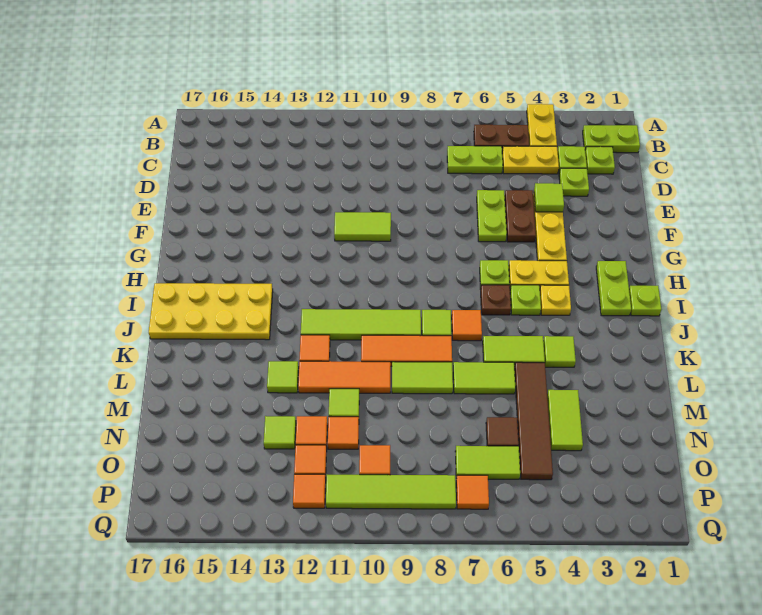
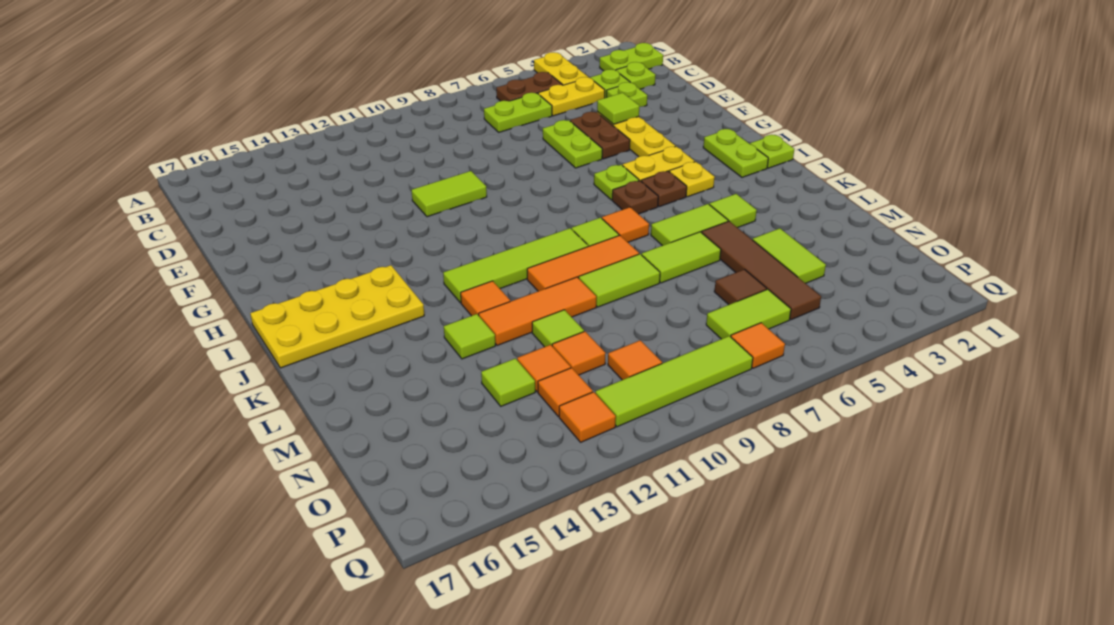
lime plate I5 level 1 -> brown plate I5 level 1

